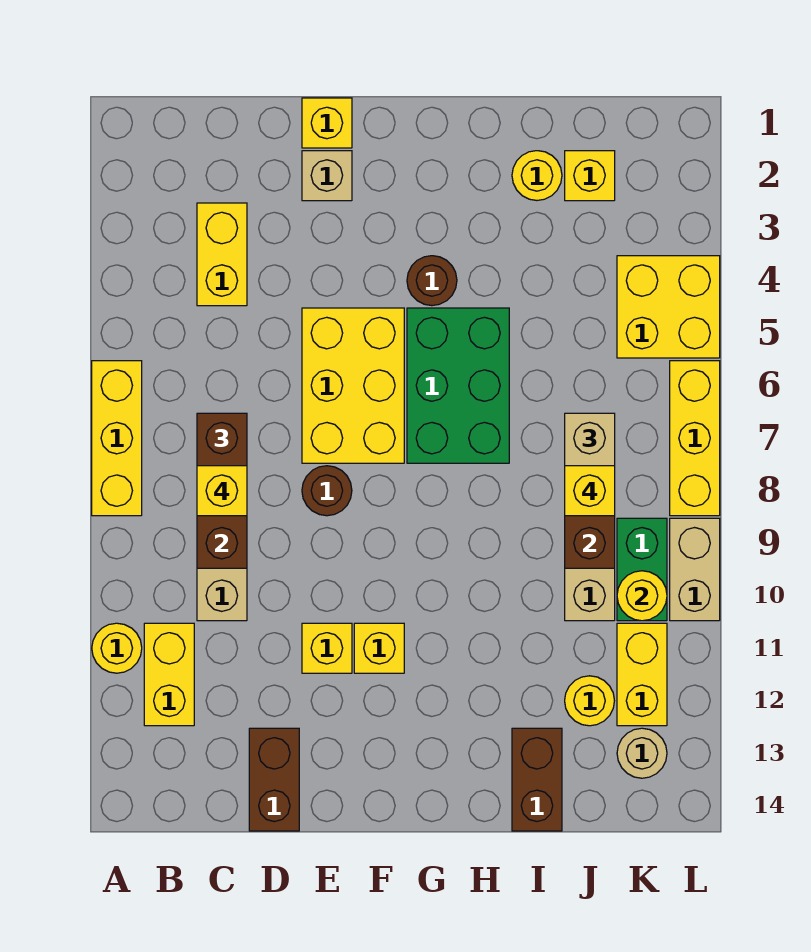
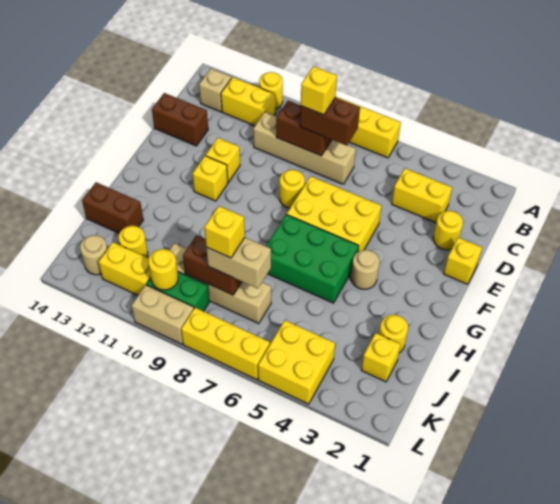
none -> yellow round brick D2 level 1
tan brick E2 level 1 -> tan brick B13 level 1
brown round brick E8 level 1 -> yellow round brick E8 level 1
brown round brick G4 level 1 -> tan round brick G4 level 1

